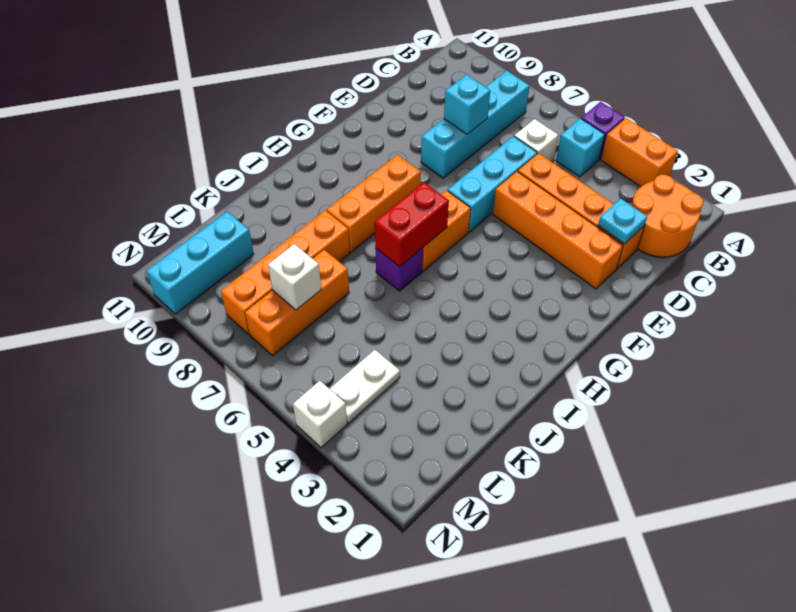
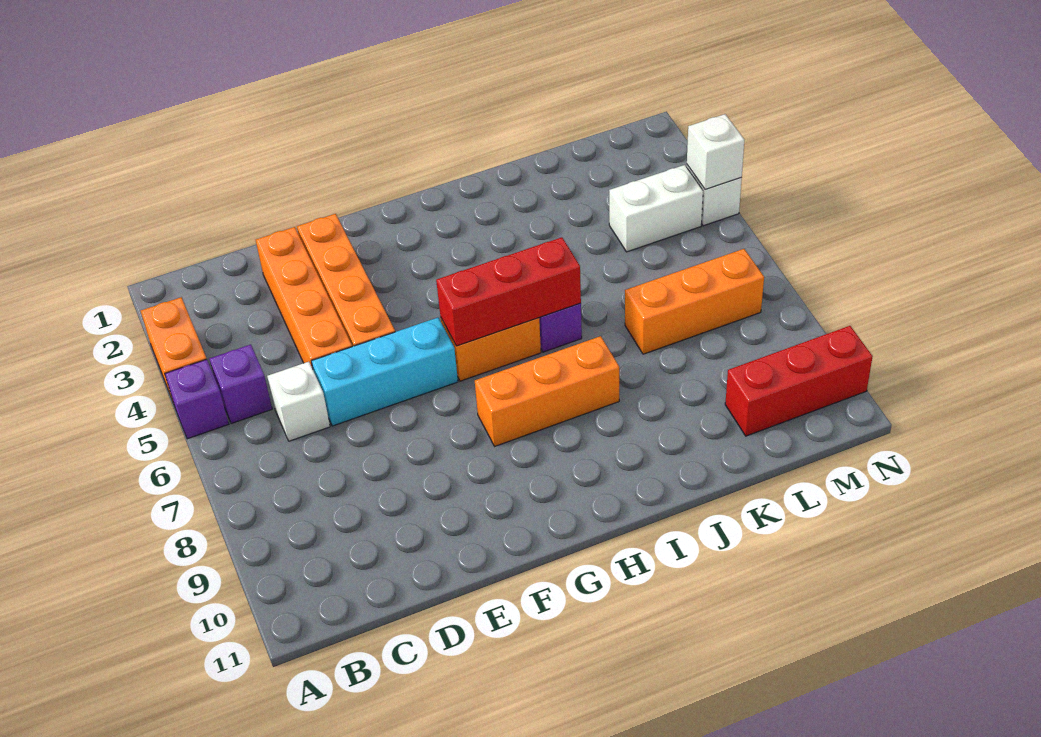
orange round brick B1:C2 level 1 -> none
cyan brick B5 level 1 -> purple brick B5 level 1
cyan brick B8:E8 level 1 -> none
cyan plate D2 level 2 -> none
cyan brick D8 level 2 -> none
red brick H6:I6 level 2 -> red brick G6:I6 level 2
orange brick J8:M8 level 1 -> none
white plate L4:M4 level 1 -> white brick L4:M4 level 1
white brick L7 level 2 -> white brick N4 level 2
cyan brick L10:N10 level 1 -> red brick L10:N10 level 1

